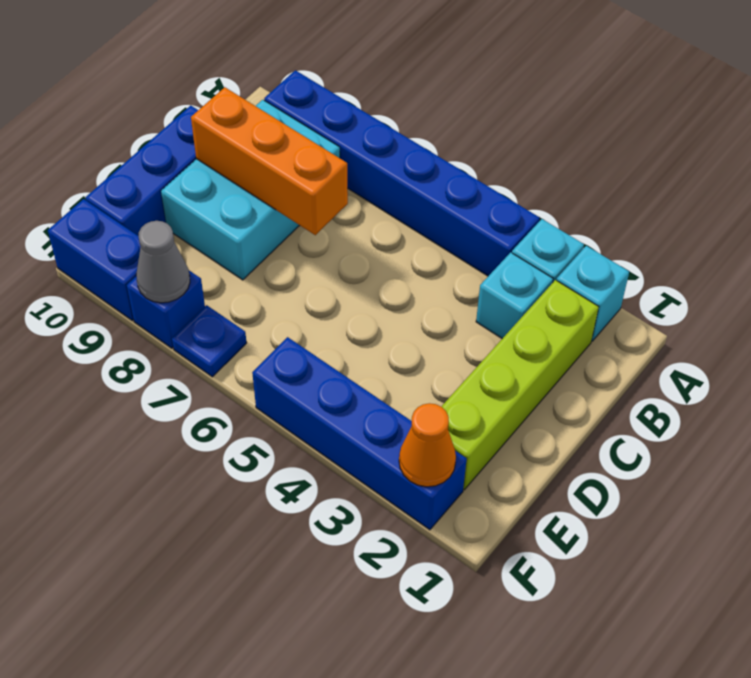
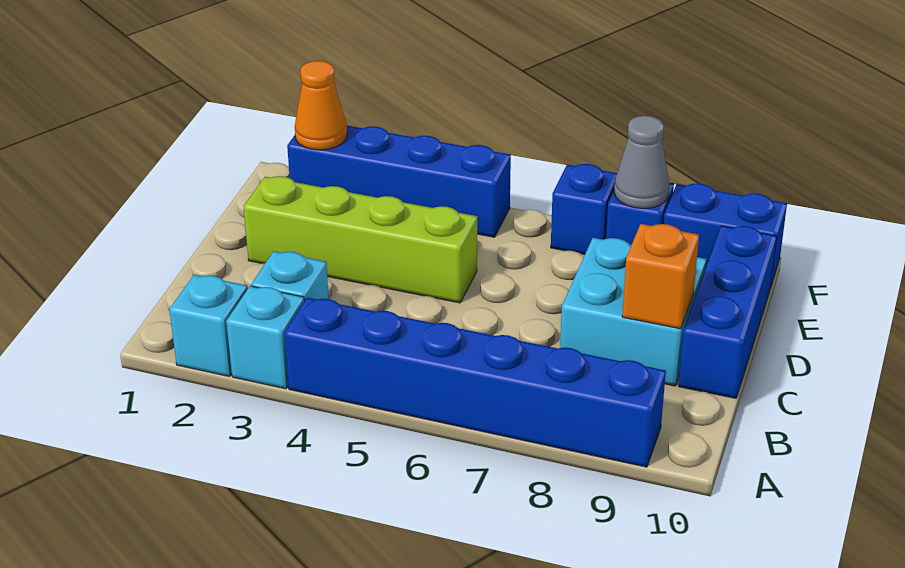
lime brick B2:E2 level 1 -> lime brick D2:D5 level 1
cyan brick B8:D9 level 1 -> cyan brick C8:D9 level 1
orange brick C7:C9 level 2 -> orange brick C9 level 2
blue plate F7 level 1 -> blue brick F7 level 1

